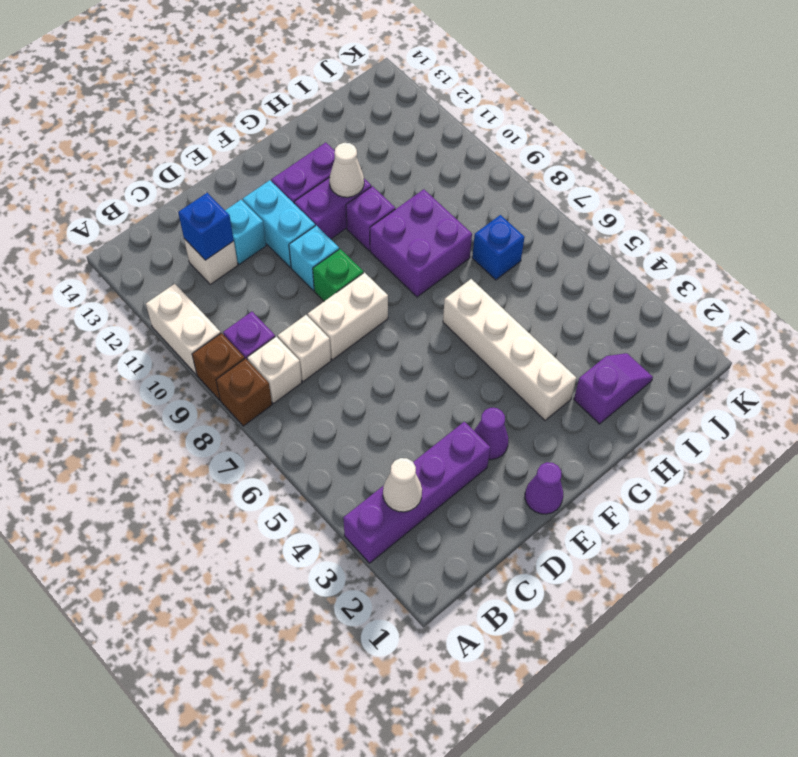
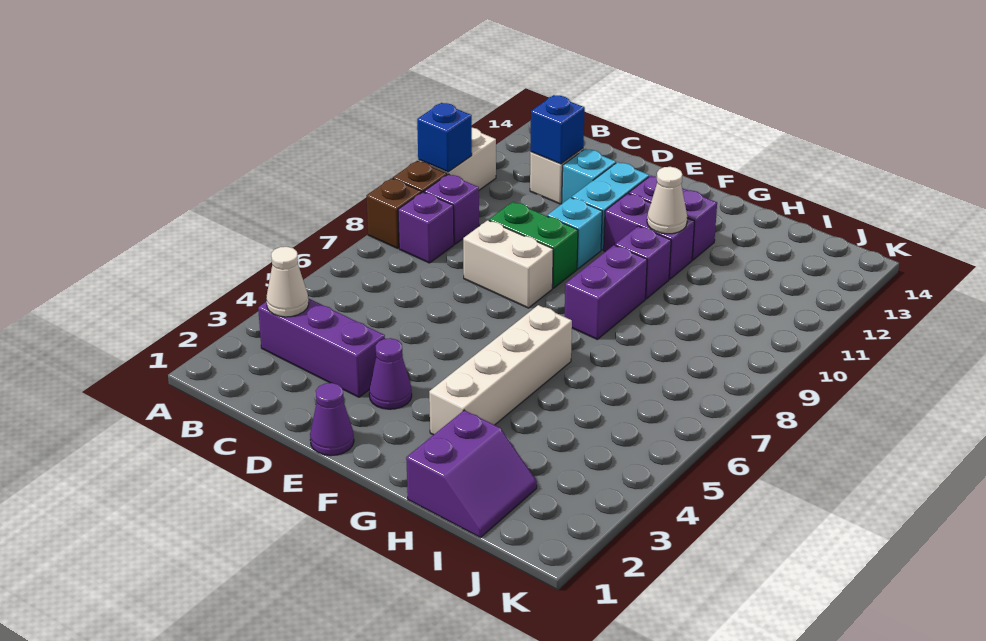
purple brick A3:D3 level 1 -> purple brick B3:D3 level 1
white brick B8 level 1 -> purple brick B8 level 1
white brick C8 level 1 -> none
green brick E9 level 1 -> green brick D9:E9 level 1
purple brick G8:H9 level 1 -> purple brick G8:G9 level 1
purple slope H2:I2 level 1 top H -> purple slope H1:I2 level 1 top H
blue brick I7 level 1 -> blue brick A10 level 2

